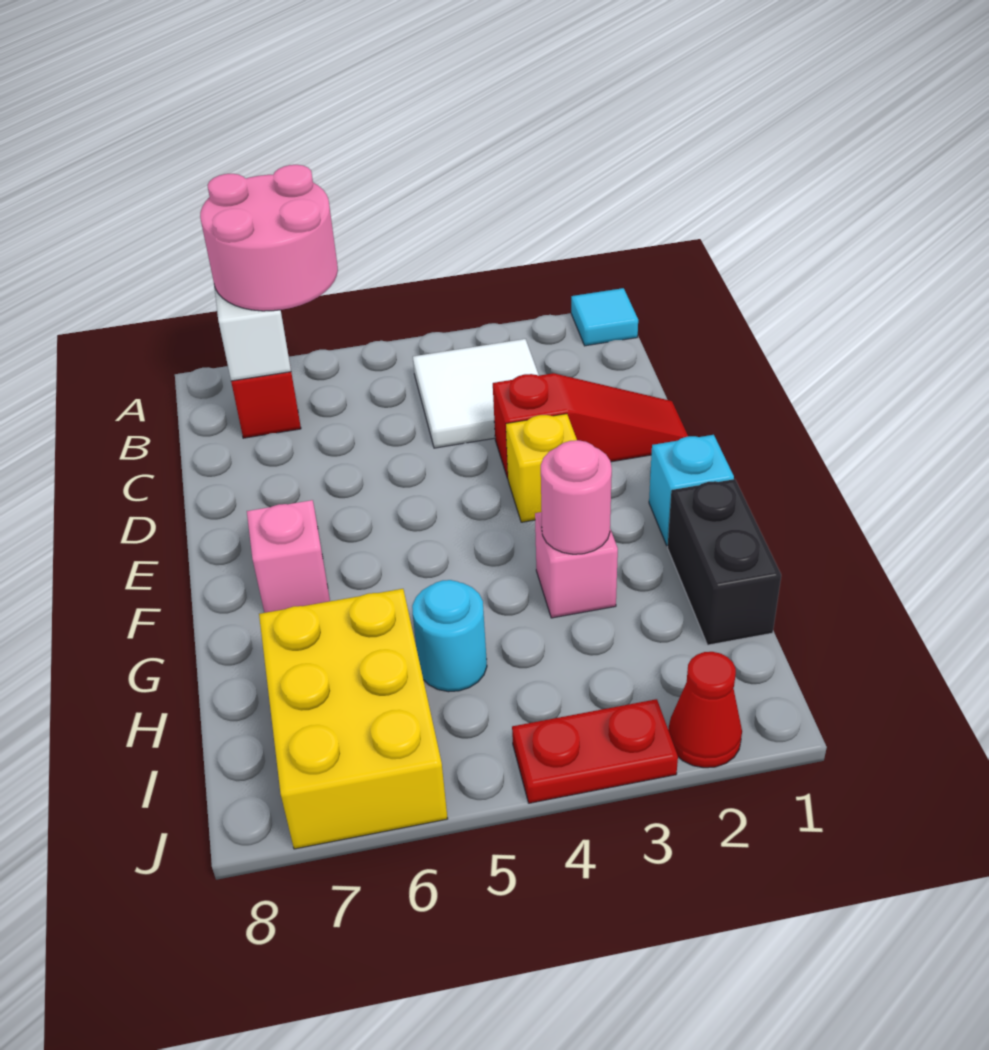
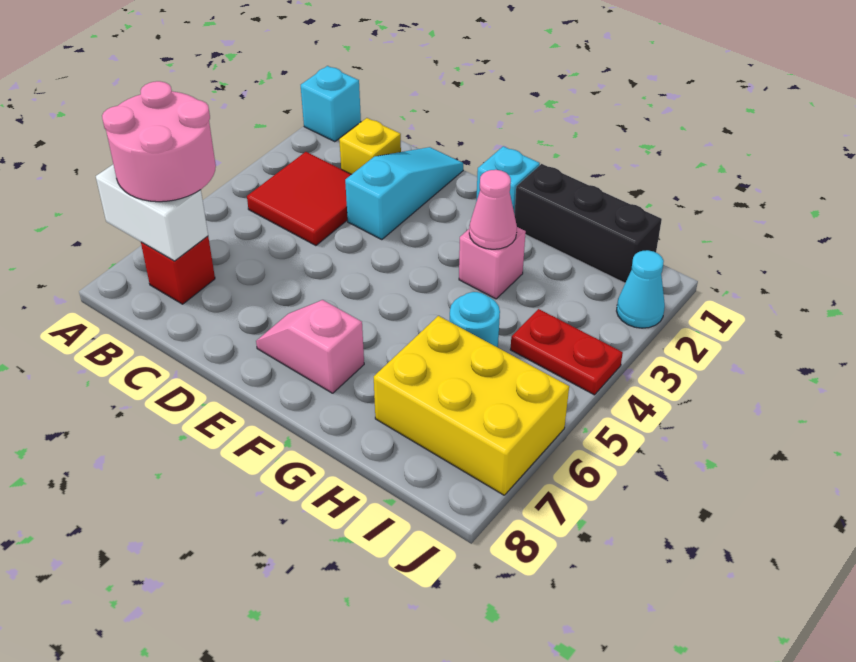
cyan tile A1 level 1 -> cyan brick A1 level 1
white tile B3:C4 level 1 -> red tile B3:C4 level 1
red slope D1:D3 level 1 top 3 -> cyan slope D1:D3 level 1 top 3
yellow brick E3 level 1 -> yellow brick C2 level 1
black brick G1:H1 level 1 -> black brick G1:I1 level 1
pink round brick G3 level 2 -> pink cone G3 level 2
red cone J2 level 1 -> cyan cone J2 level 1
red plate J3:J4 level 1 -> red plate I4:J4 level 1

